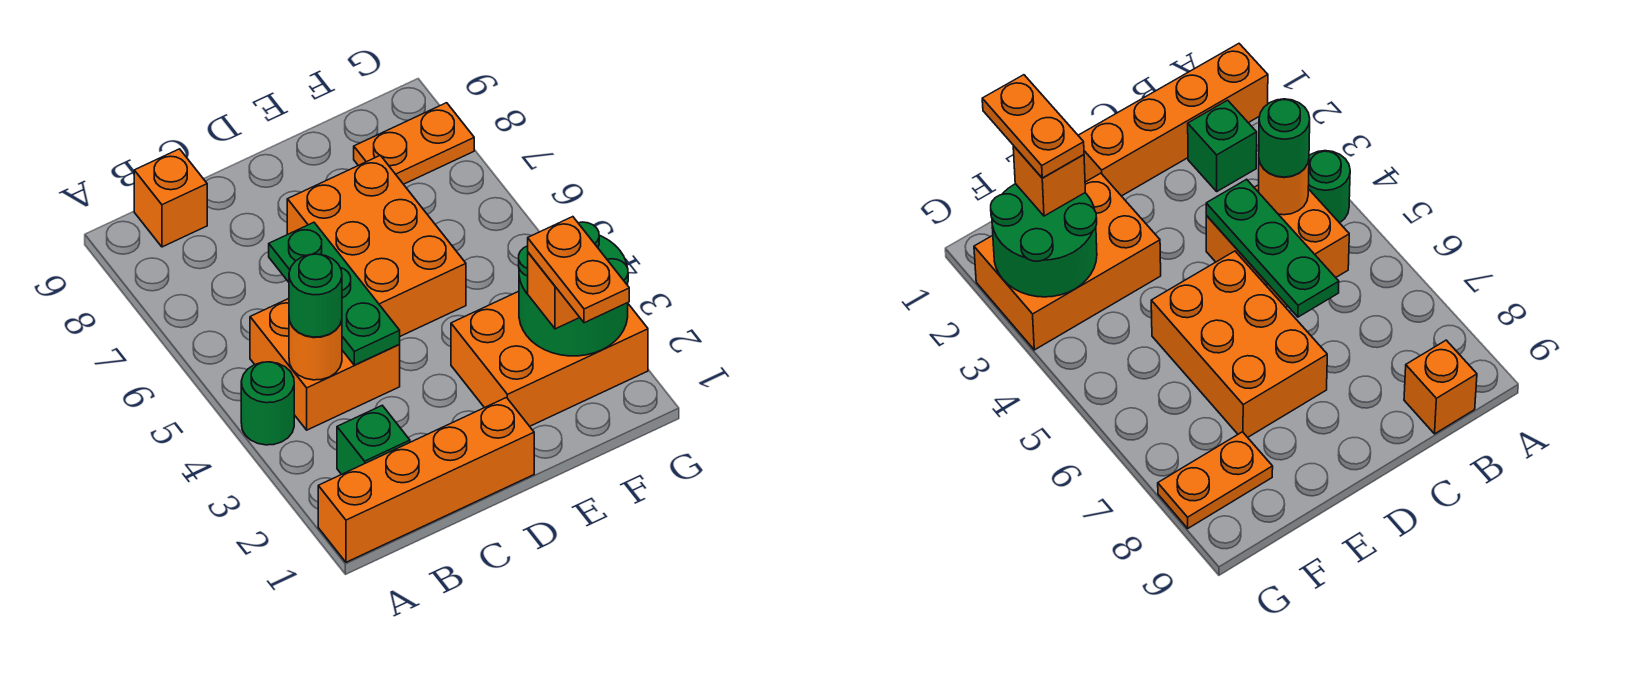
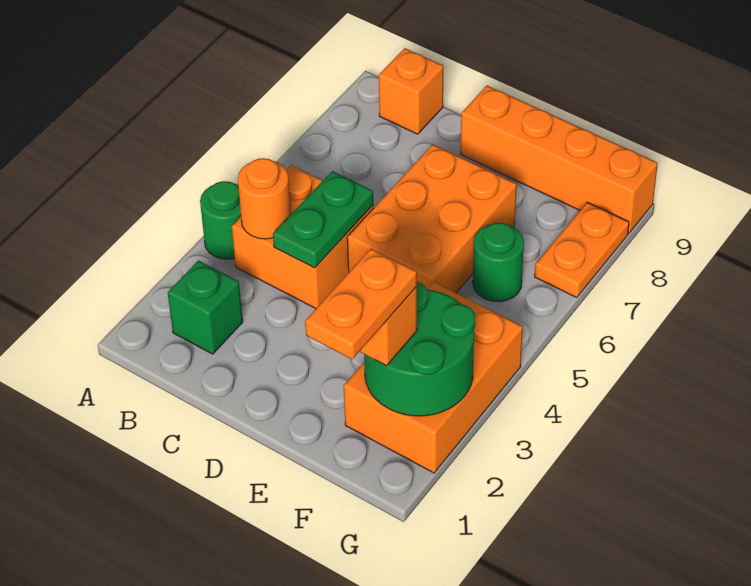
orange brick A1:D1 level 1 -> orange brick D9:G9 level 1
green round brick B4 level 3 -> green round brick F6 level 1
green plate C4:C6 level 2 -> green plate C4:C5 level 2
orange brick E2:G3 level 1 -> orange brick F2:G4 level 1
orange plate F8:G8 level 1 -> orange plate G7:G8 level 1

